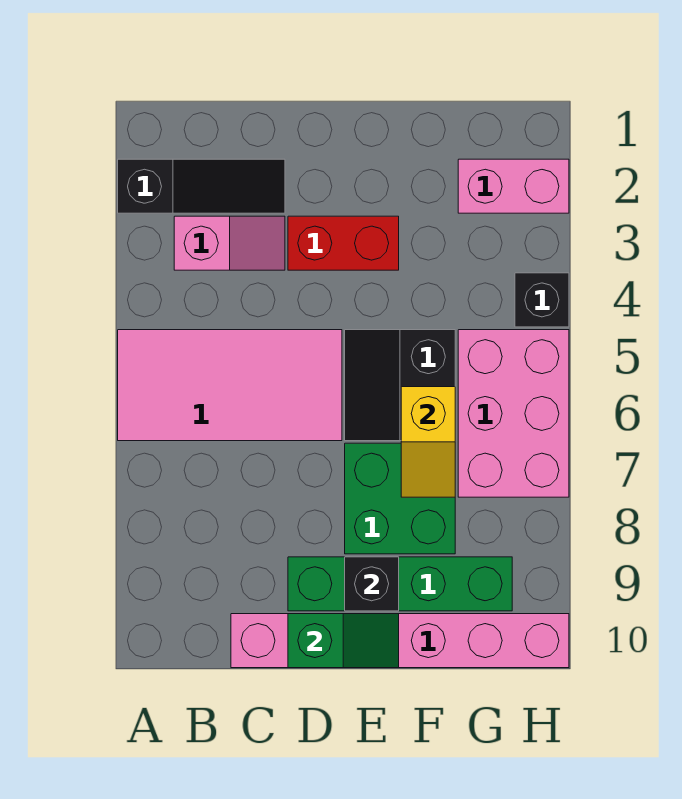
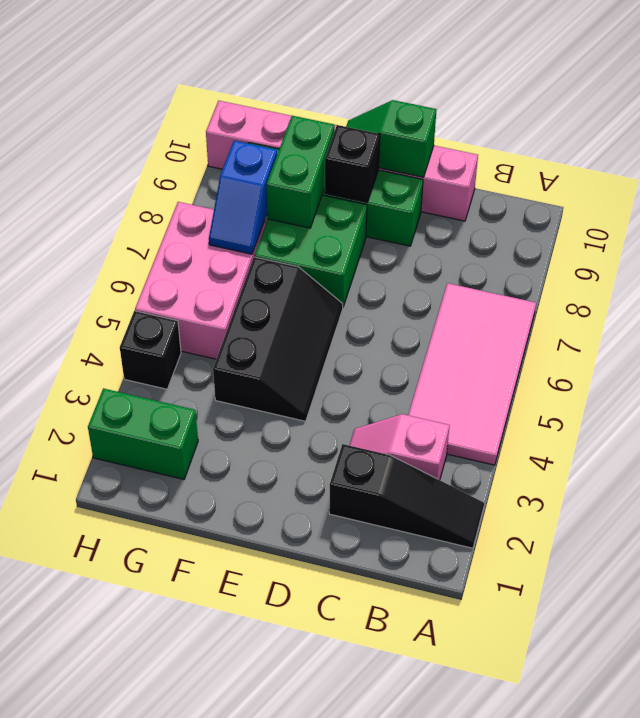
black slope A2:C2 level 1 top A -> black slope A2:C2 level 1 top C
pink tile A5:D6 level 1 -> pink tile A4:B7 level 1
red brick D3:E3 level 1 -> none
black slope E5:F6 level 1 top F -> black slope E4:F6 level 1 top F
yellow slope F6:F7 level 2 top 6 -> none
none -> green brick F8:F9 level 2
pink brick G2:H2 level 1 -> green brick G2:H2 level 1
none -> blue slope G7:G8 level 2 top 8

